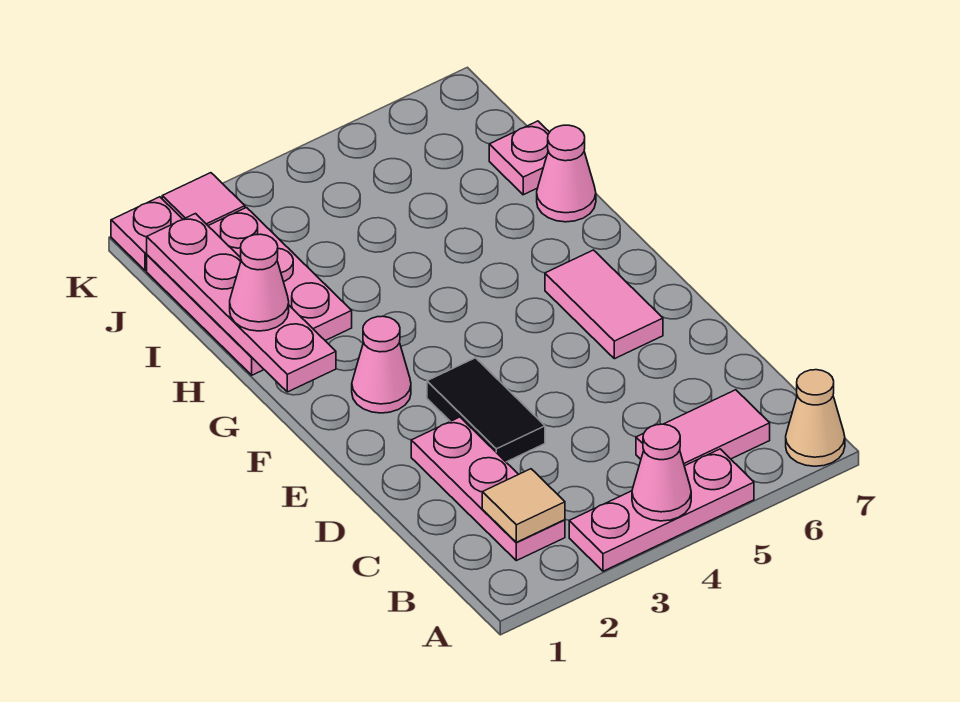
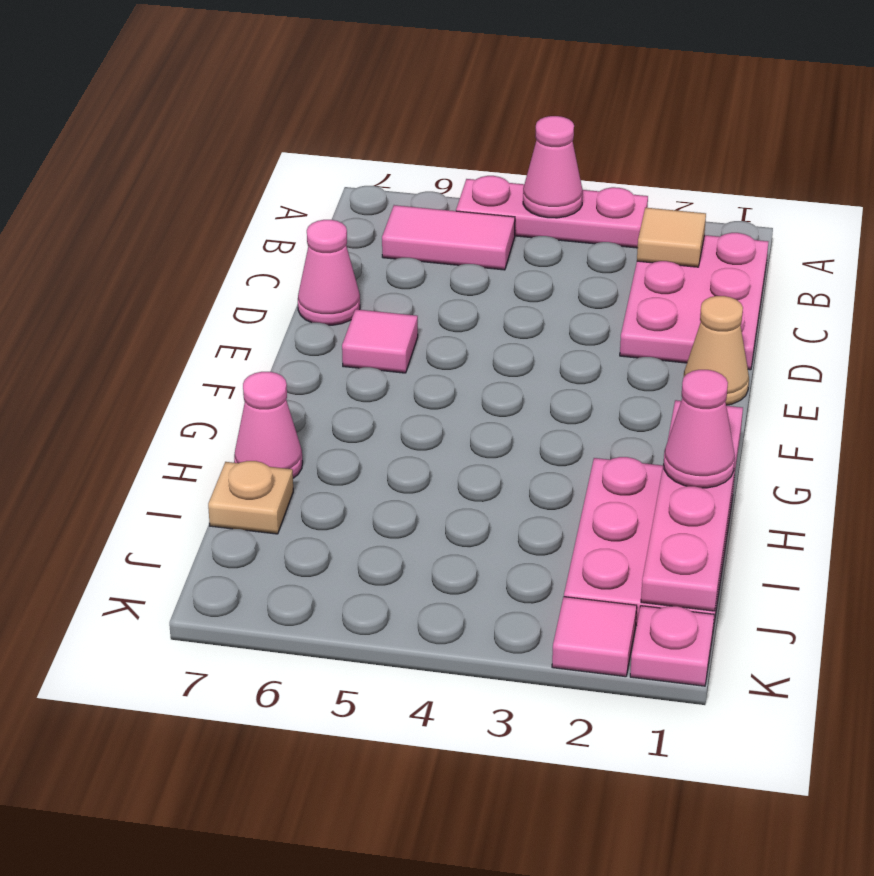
tan cone A7 level 1 -> tan cone E1 level 1
pink plate B2:D2 level 1 -> pink plate B1:D2 level 1
black tile D3:E3 level 1 -> none
pink tile E6:F6 level 1 -> pink tile E6 level 1
pink cone F2 level 1 -> pink cone D7 level 1
pink plate I7 level 1 -> tan plate I7 level 1

